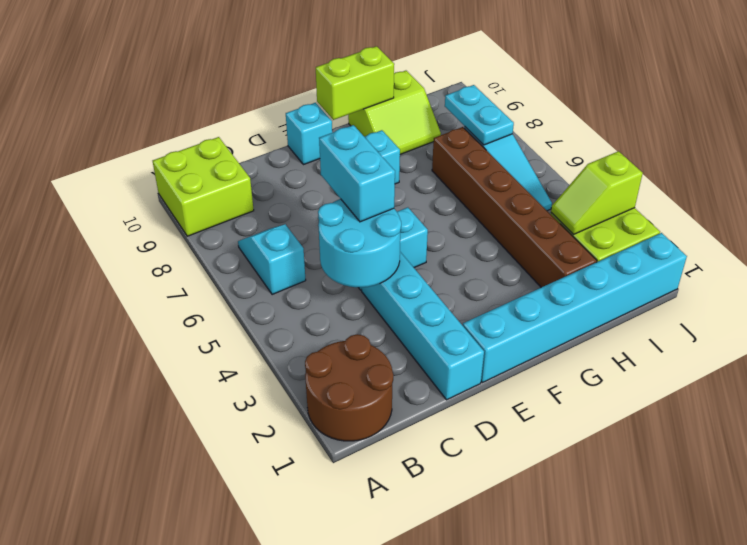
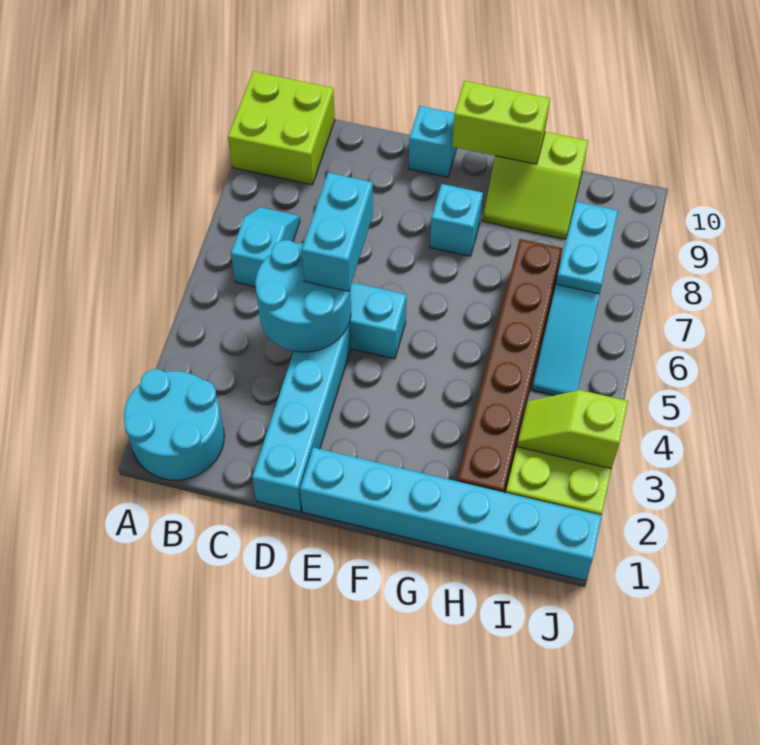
brown round brick A1:B2 level 1 -> cyan round brick A1:B2 level 1

